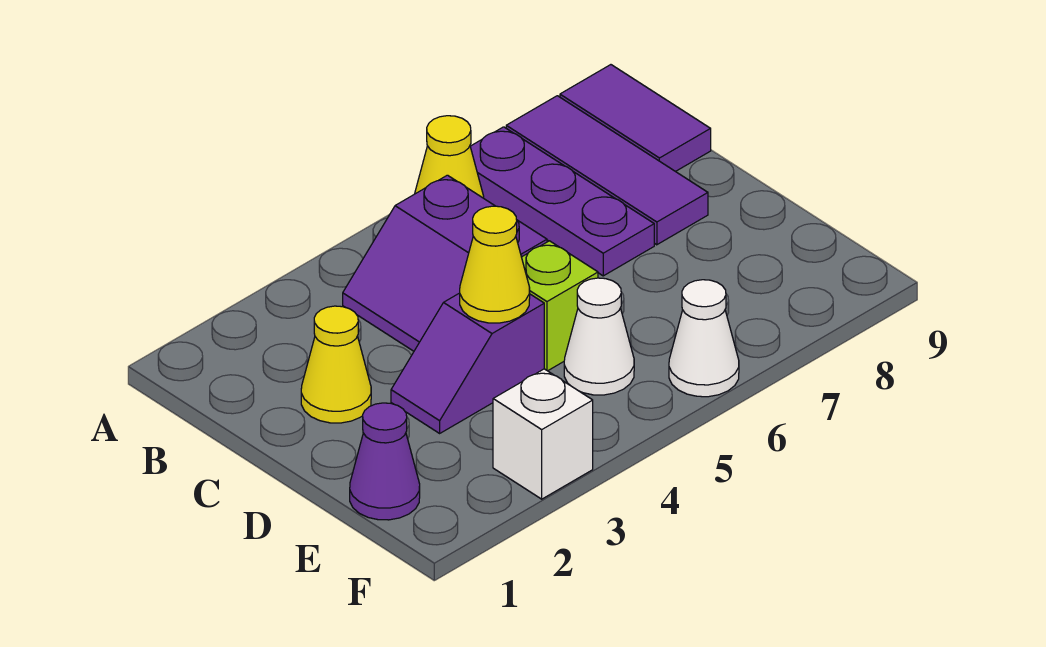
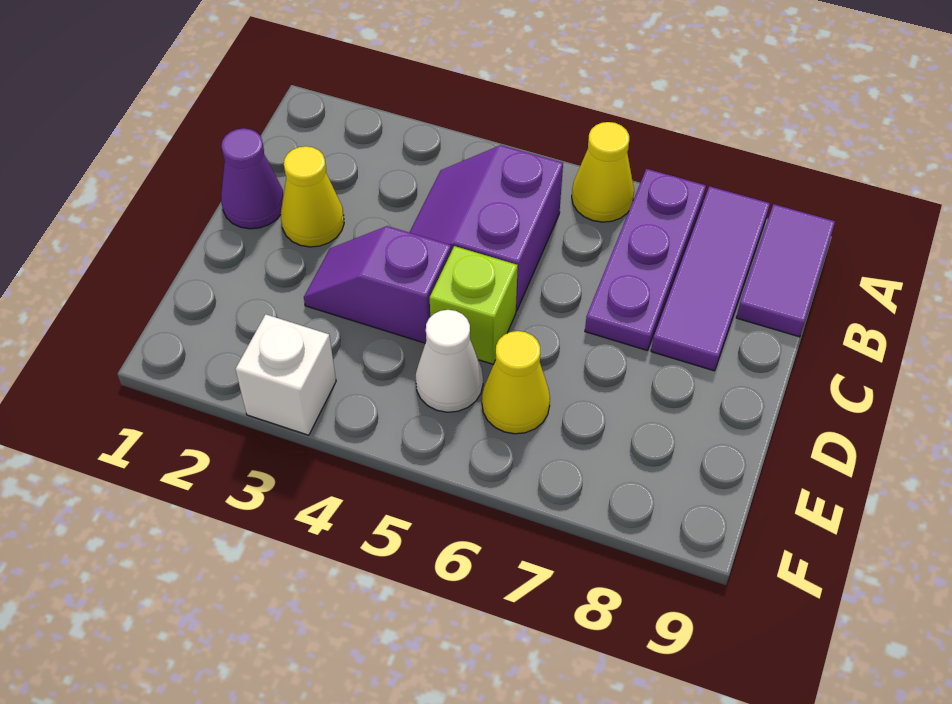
yellow cone D4 level 2 -> yellow cone E6 level 1
purple cone E1 level 1 -> purple cone C1 level 1
white cone F6 level 1 -> none

